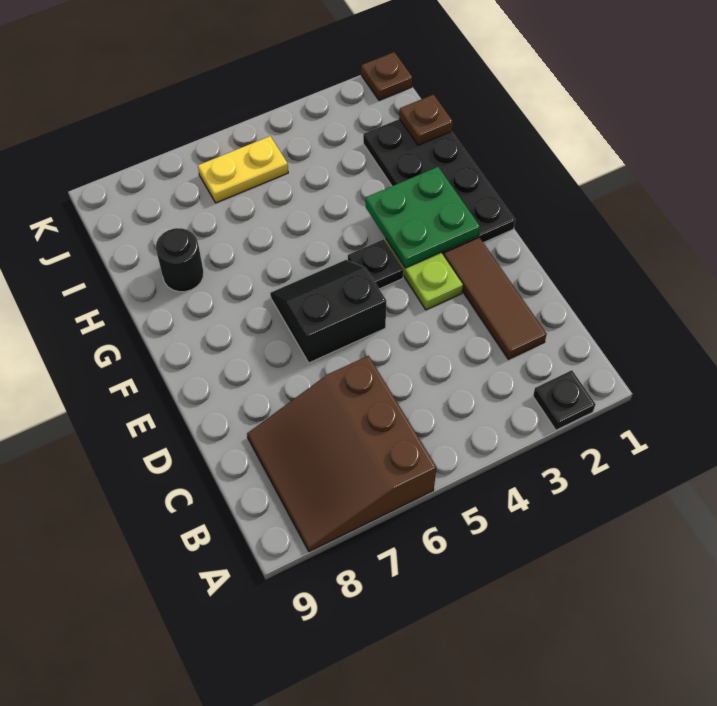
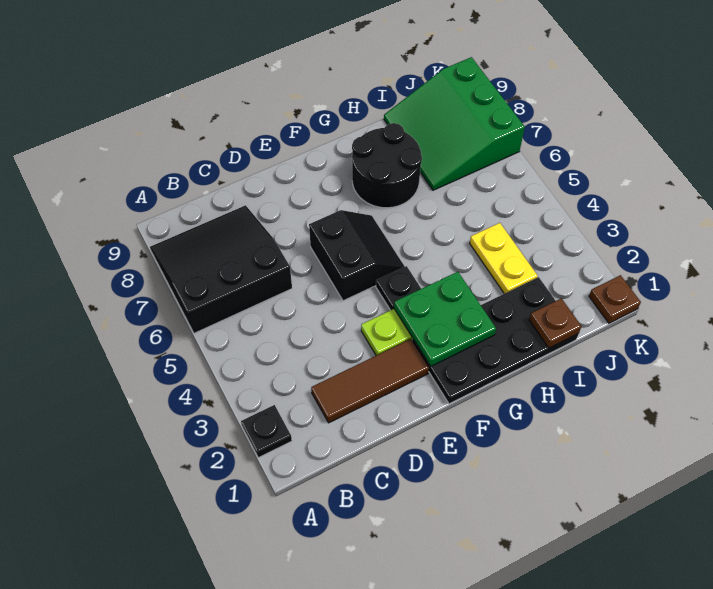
brown slope A6:C8 level 1 top 6 -> black slope A6:C8 level 1 top 6
black round brick H8 level 1 -> black round brick G7:H8 level 1
none -> green slope I7:K9 level 1 top K
yellow plate J5:J6 level 1 -> yellow plate I3:I4 level 1

